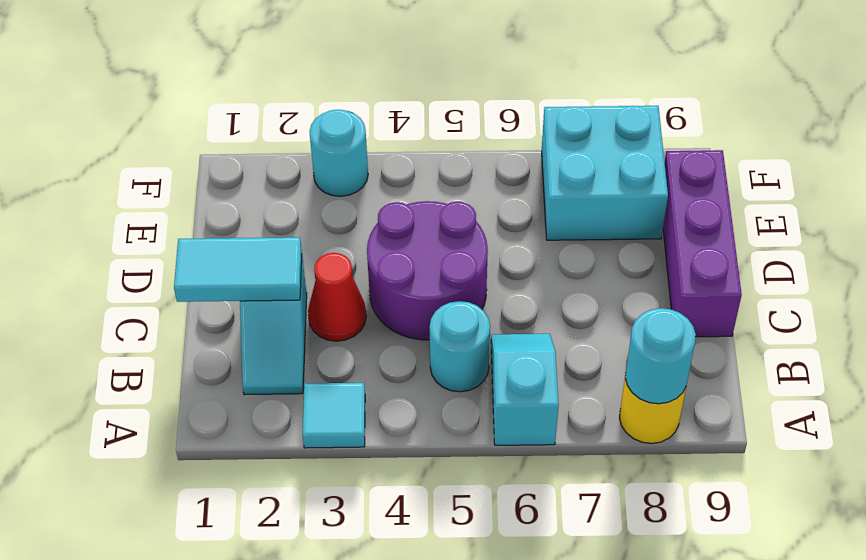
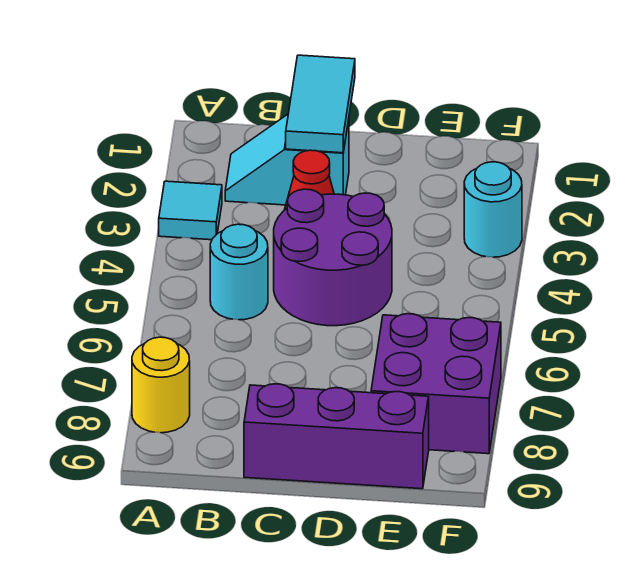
cyan slope A6:B6 level 1 top A -> none
cyan round brick A8 level 2 -> none
cyan brick E7:F8 level 1 -> purple brick E7:F8 level 1

